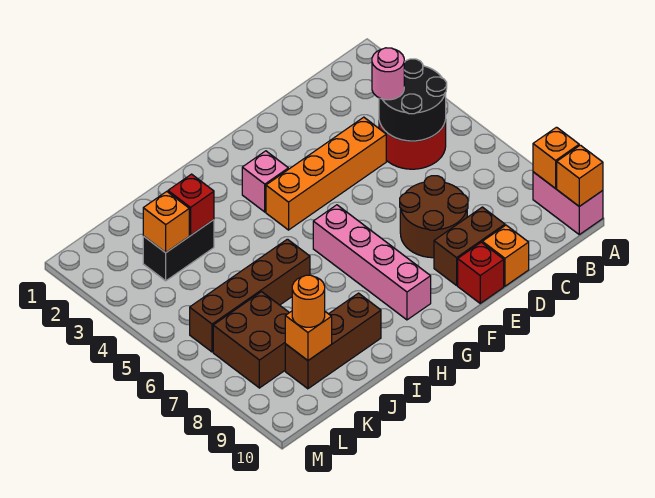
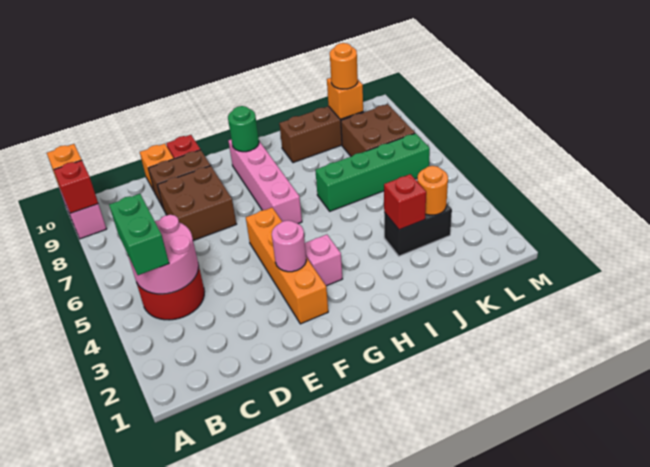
orange brick A9 level 2 -> red brick A9 level 2
black round brick B4:C5 level 2 -> pink round brick B4:C5 level 2
none -> green brick B4:B5 level 3
pink round brick C4 level 3 -> pink round brick F3 level 2
orange brick D4:G4 level 1 -> orange brick F2:F5 level 1
brown round brick D7:E8 level 1 -> brown brick D7:E8 level 1
none -> green round brick G9 level 2
brown brick I6:L6 level 1 -> green brick I6:L6 level 1
orange brick K3 level 2 -> orange round brick K3 level 2

